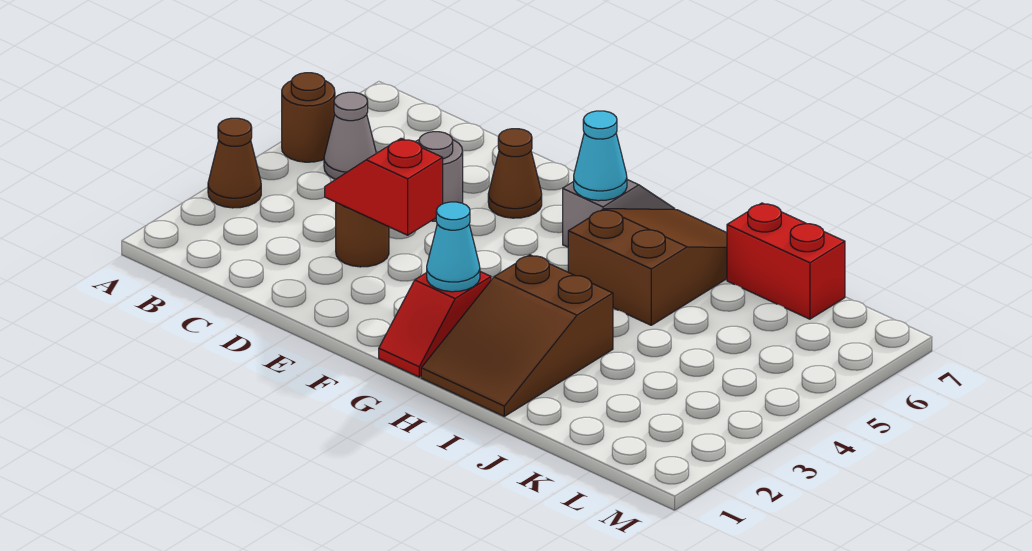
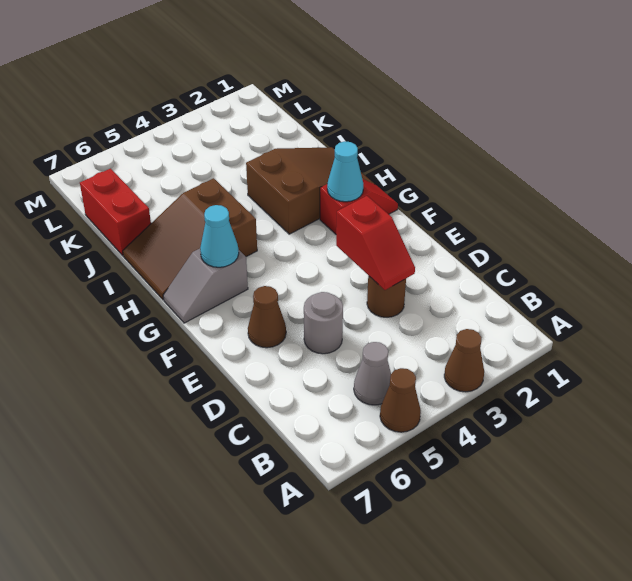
brown round brick A5 level 1 -> brown cone A5 level 1

